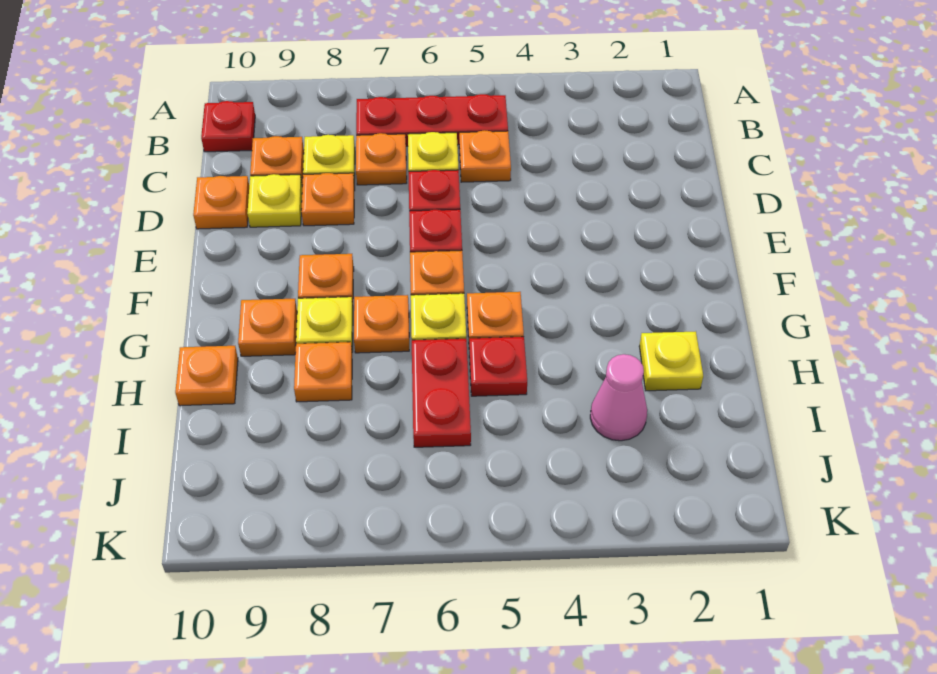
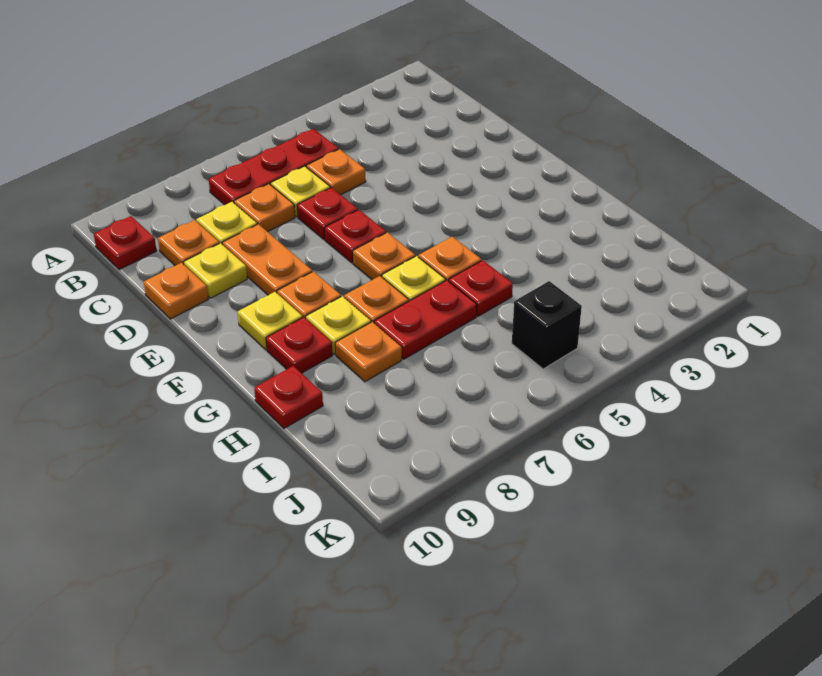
orange plate D8 level 1 -> orange plate D8:E8 level 1
orange plate G9 level 1 -> red plate G9 level 1
yellow plate H2 level 1 -> yellow plate F9 level 1
red plate H6:I6 level 1 -> red plate H6:H7 level 1
orange plate H10 level 1 -> red plate H10 level 1
pink cone I3 level 1 -> none
none -> black brick J5 level 1

